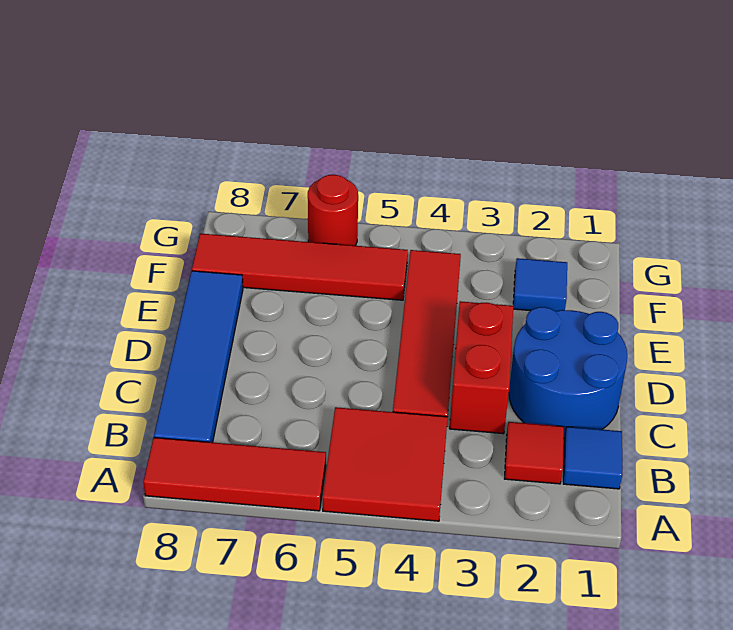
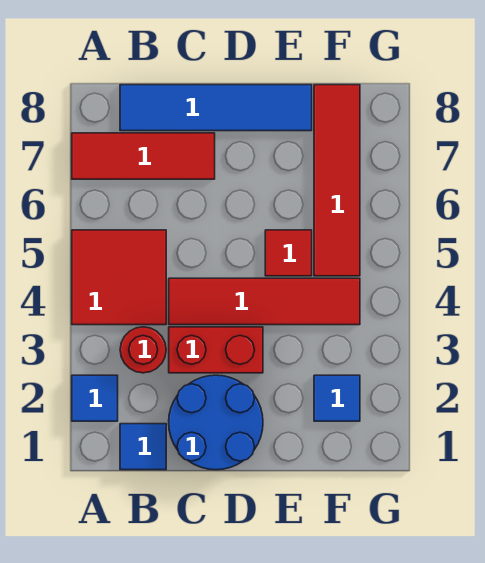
none -> blue tile A2 level 1
red tile A6:A8 level 1 -> red tile A7:C7 level 1
red tile B2 level 1 -> red tile E5 level 1
red round brick G6 level 1 -> red round brick B3 level 1

